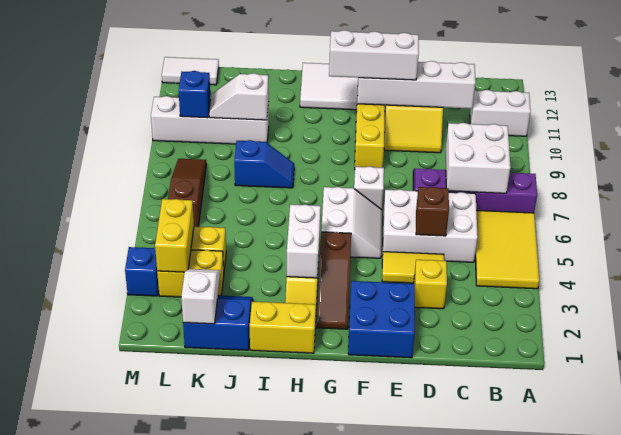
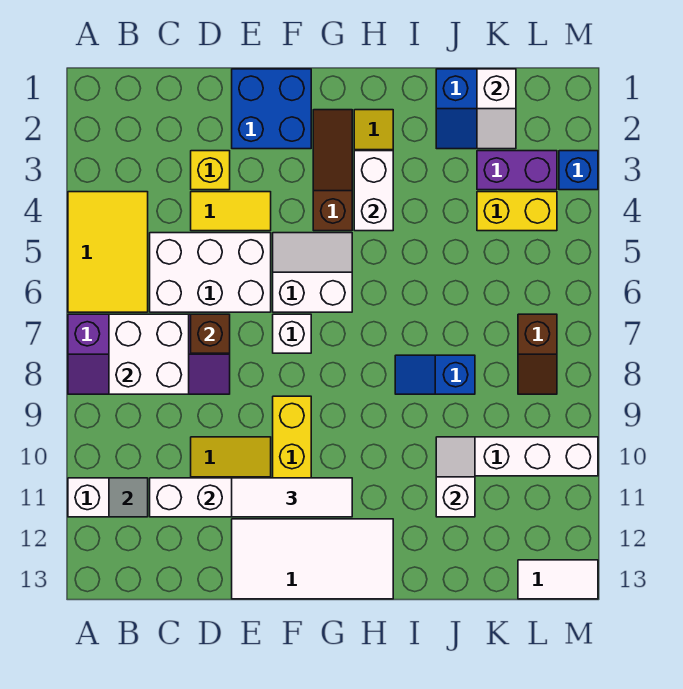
none -> grey tile B11 level 2
brown brick D5 level 2 -> brown brick D7 level 2
white brick E11:G11 level 3 -> white tile E11:G11 level 3
white slope F5:G6 level 1 top G -> white slope F5:G6 level 1 top 6
yellow brick H1:I1 level 1 -> none
white slope J10:K10 level 2 top J -> white slope J10:J11 level 2 top 11
yellow brick K3:L3 level 1 -> purple brick K3:L3 level 1
yellow brick L3:L4 level 2 -> none
brown slope L6:L8 level 1 top 6 -> brown slope L7:L8 level 1 top 7
blue brick L10 level 2 -> none

